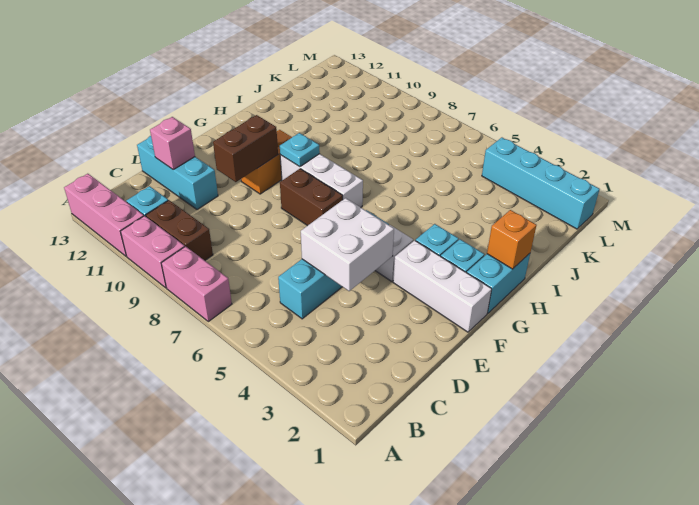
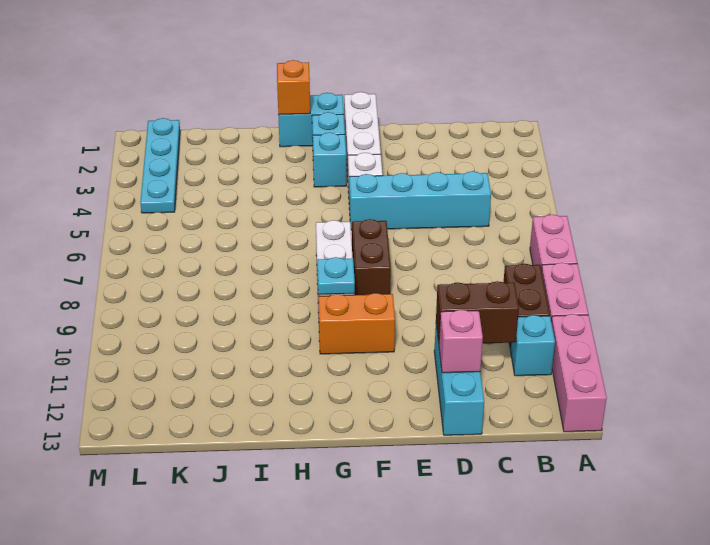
white brick D4:E5 level 2 -> none
brown brick E10:F10 level 2 -> brown brick C11:D11 level 2
cyan brick L1:L4 level 1 -> cyan plate L1:L4 level 1

